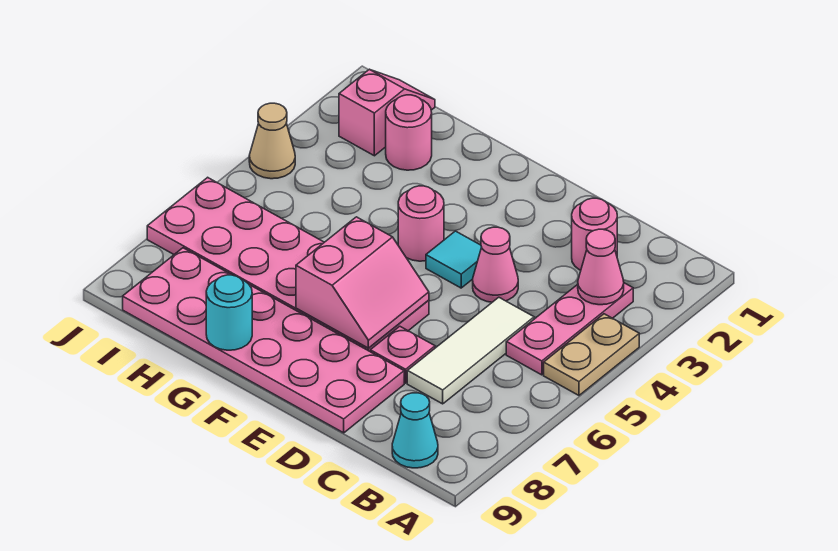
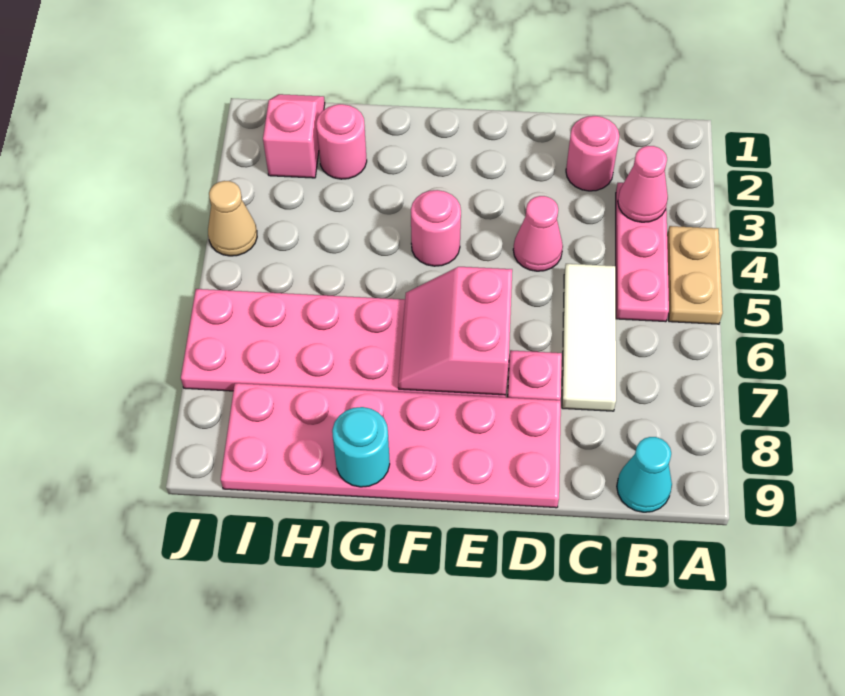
cyan tile E4 level 1 -> none
pink slope E6:F7 level 2 top F -> pink slope E6:F7 level 2 top E

